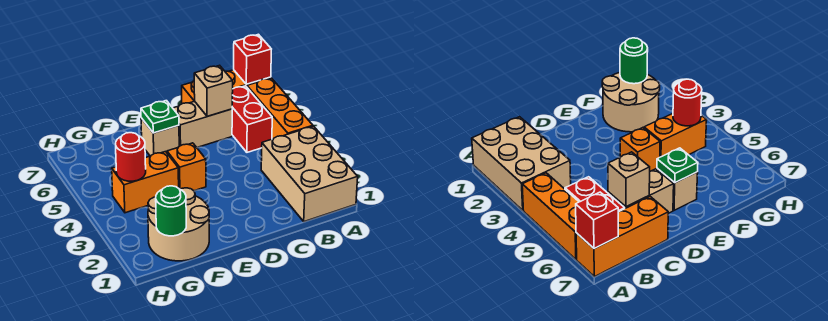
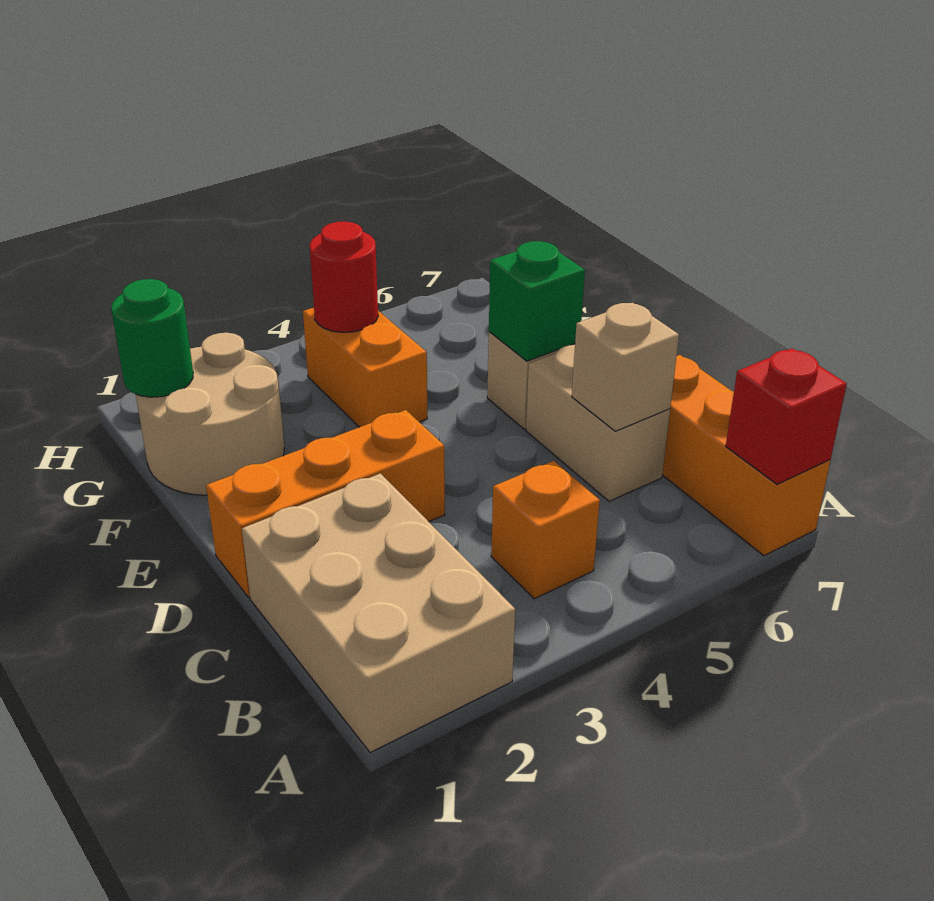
tan brick A1:B3 level 1 -> tan brick A1:C2 level 1
orange brick A4:A6 level 1 -> orange brick D1:D3 level 1
red brick B5:B6 level 1 -> none
orange brick E4 level 1 -> orange brick B4 level 1
green plate E6 level 2 -> green brick E6 level 2

